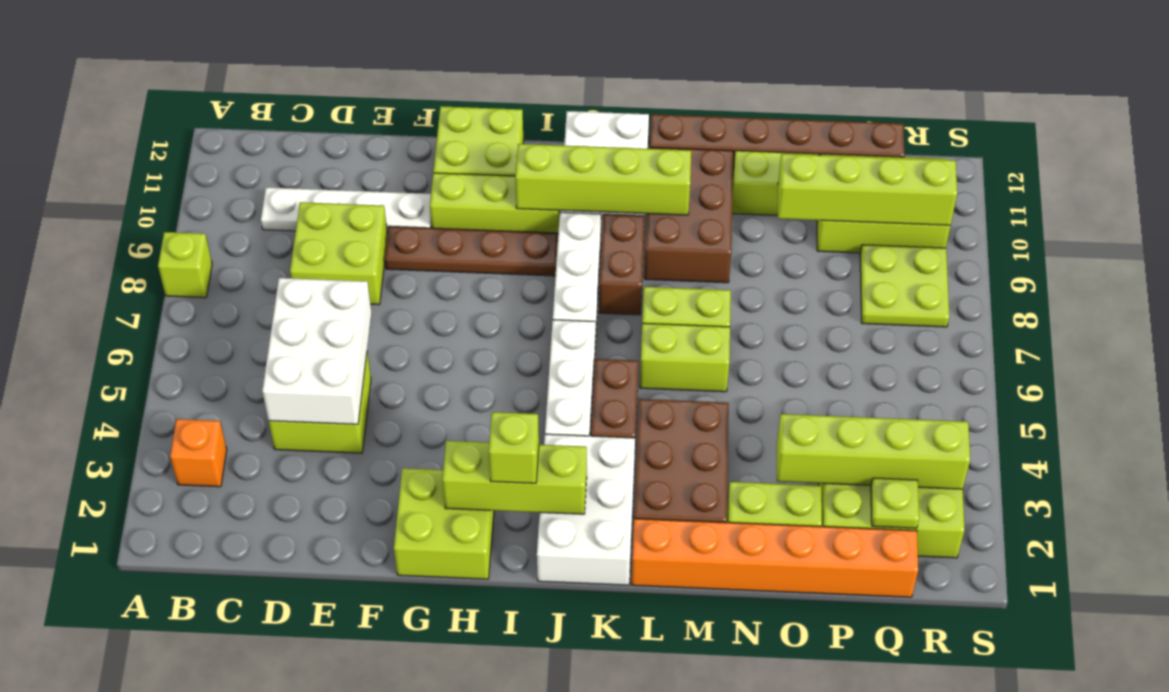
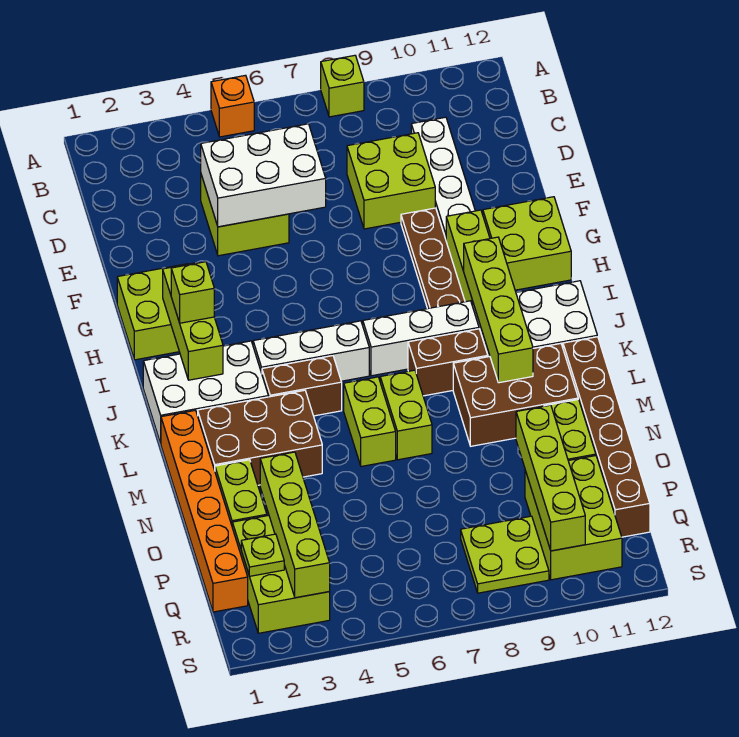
orange brick B3 level 1 -> orange brick A5 level 1

